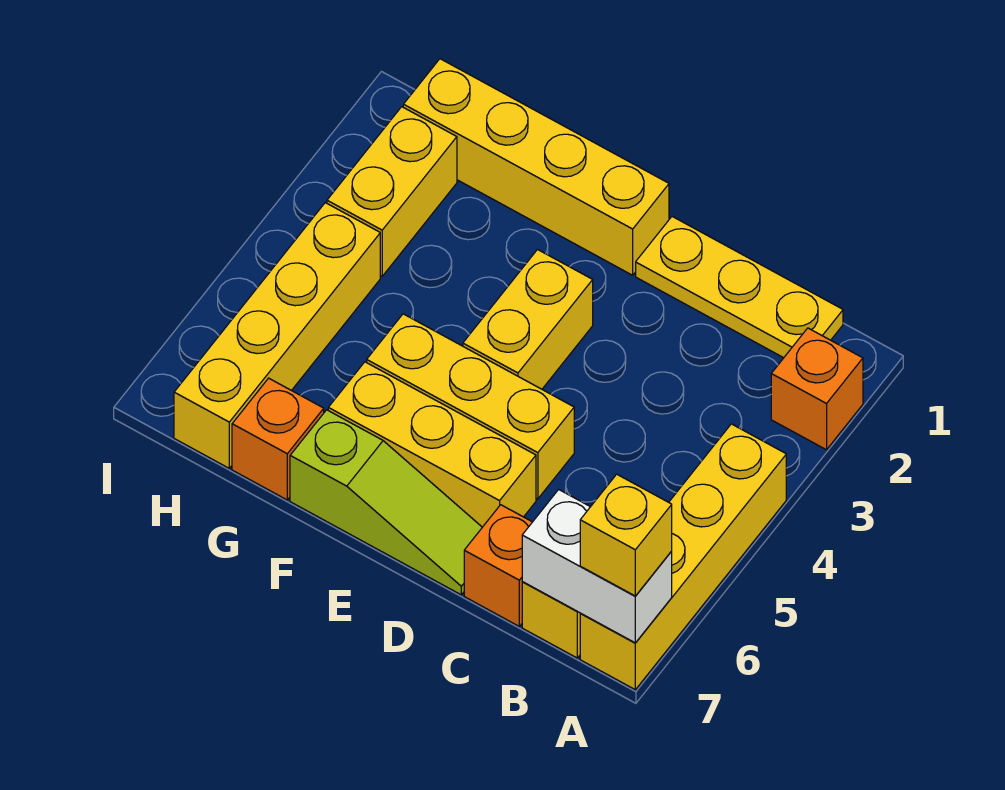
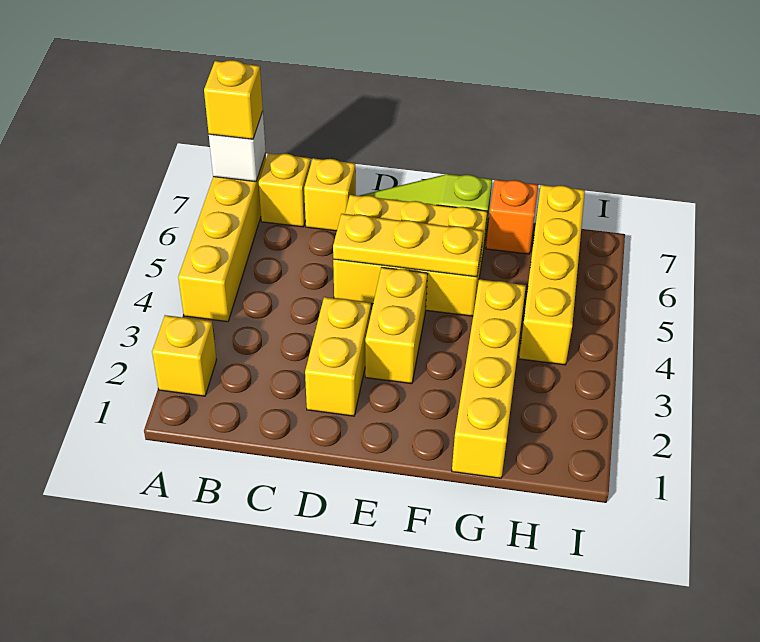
orange brick A2 level 1 -> yellow brick A2 level 1
white brick A7:B7 level 2 -> white brick A7 level 2
yellow plate B1:D1 level 1 -> yellow plate D5:F5 level 2
orange brick C7 level 1 -> yellow brick C7 level 1
yellow brick E1:H1 level 1 -> yellow brick G1:G4 level 1
yellow brick H2:H3 level 1 -> yellow brick D2:D3 level 1

